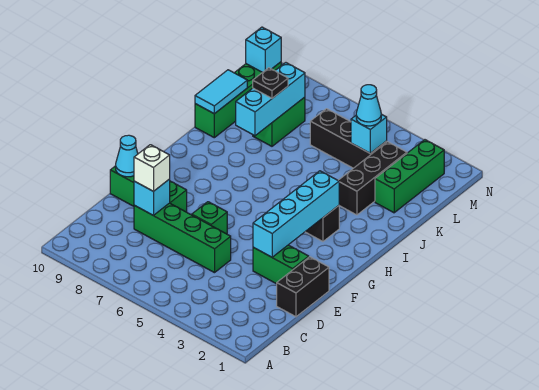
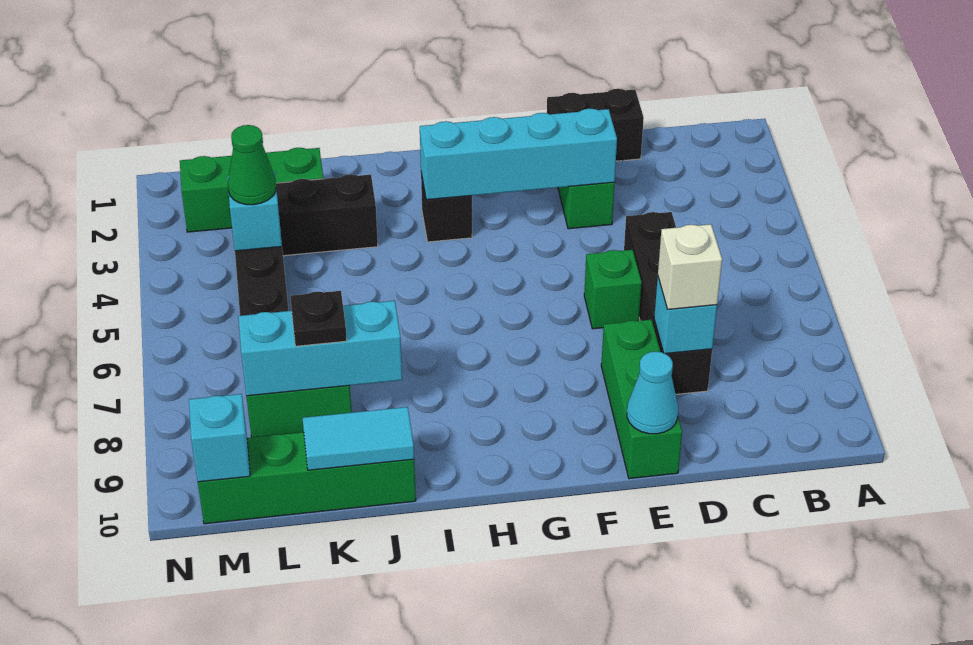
green brick D5:D8 level 1 -> black brick D5:D8 level 1
cyan cone L4 level 3 -> green cone L4 level 3

